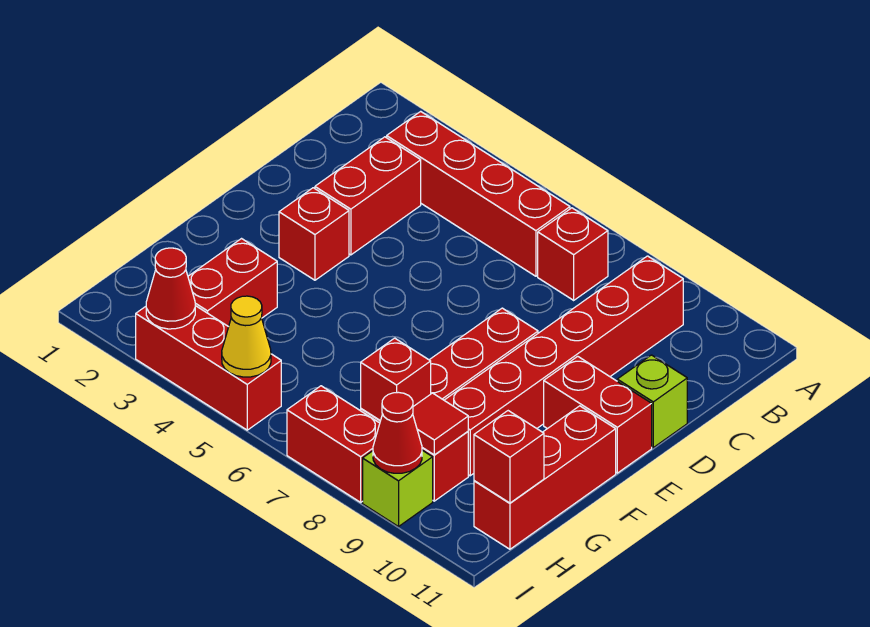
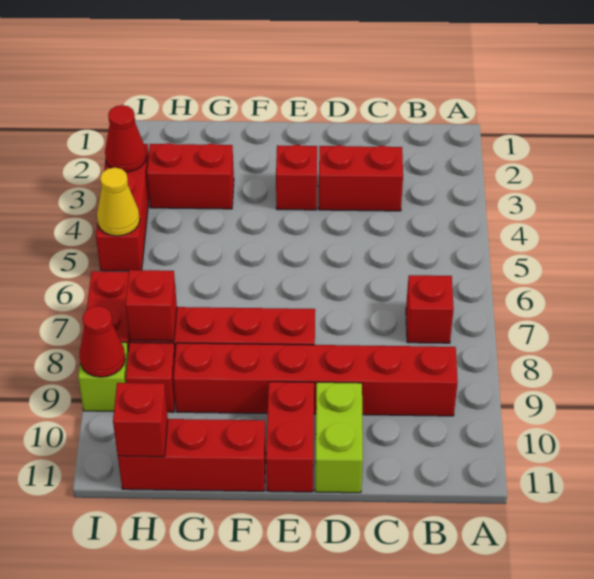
red brick B3:B6 level 1 -> none
lime brick D11 level 1 -> lime brick D10:D11 level 1
red tile H9 level 2 -> none

